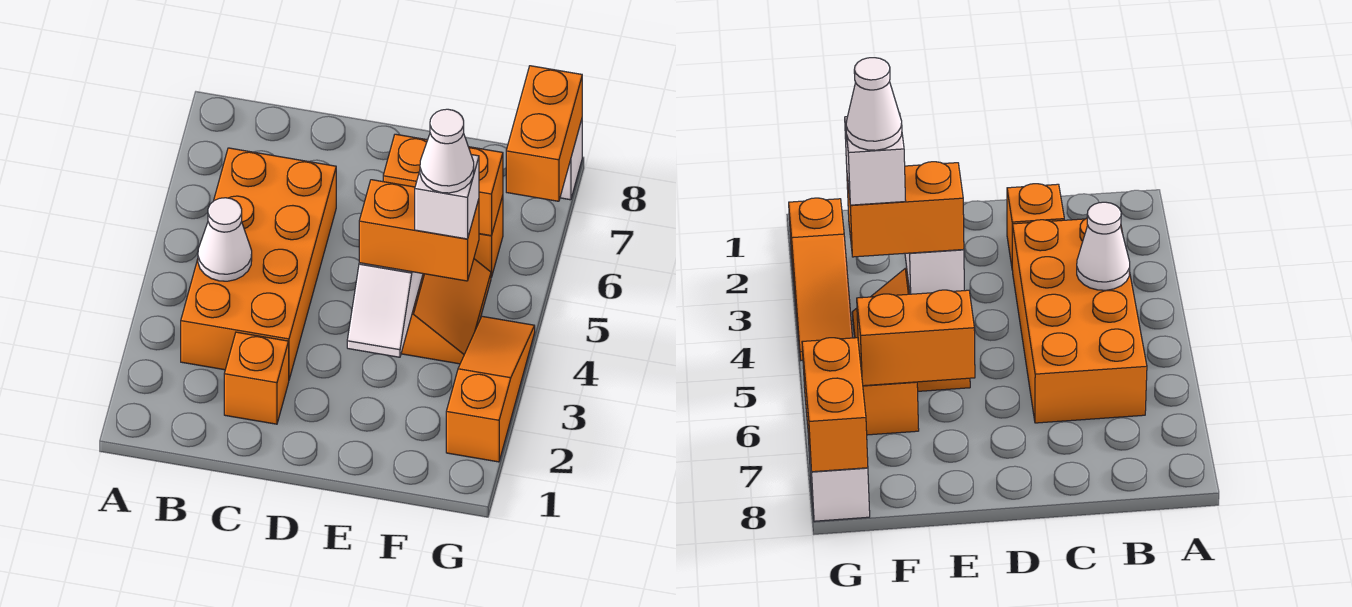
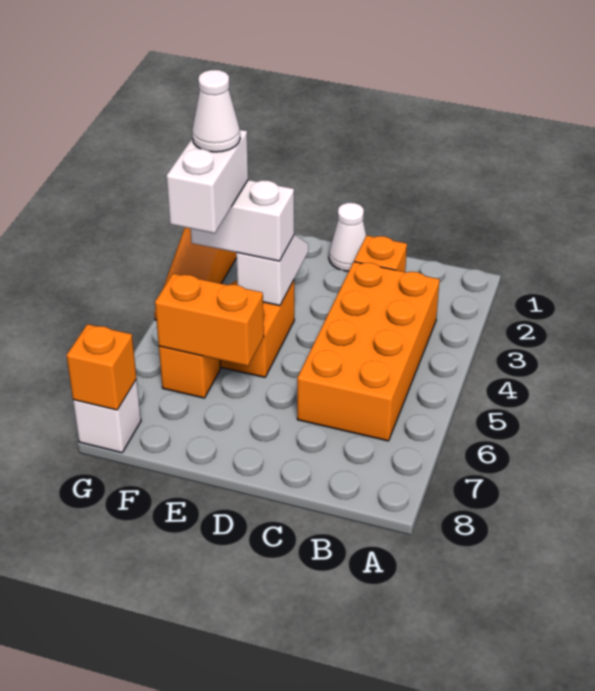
white cone B4 level 2 -> white cone D1 level 1
orange brick E4:F4 level 3 -> white brick E4:F4 level 3
white brick F4 level 4 -> white brick F4:F5 level 4
orange brick G7:G8 level 2 -> orange brick G8 level 2

